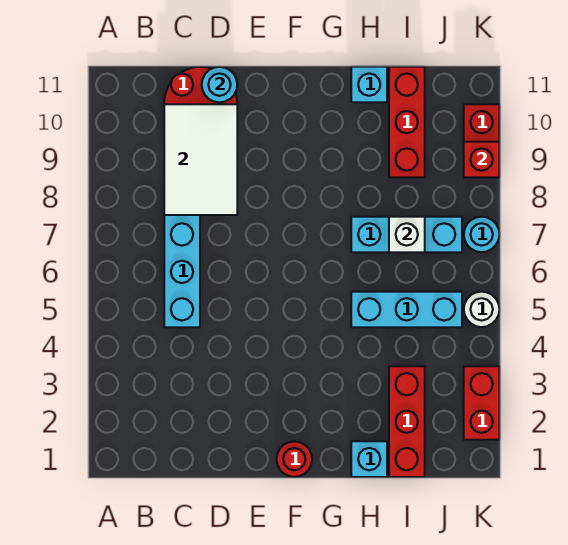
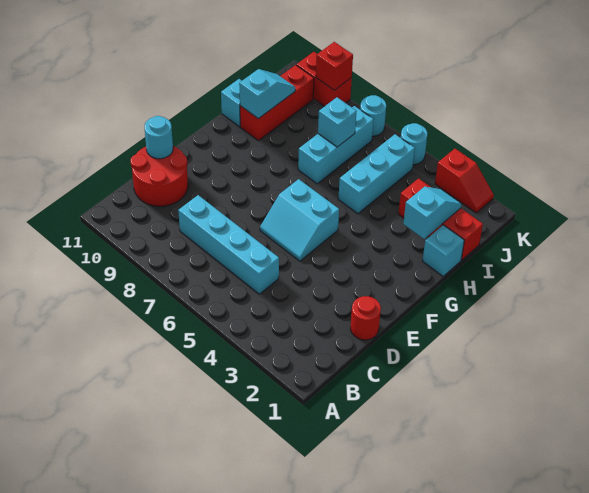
white tile C8:D10 level 2 -> none
none -> cyan slope E5:F6 level 1 top F
red round brick F1 level 1 -> red round brick D1 level 1
none -> cyan slope H2:I2 level 2 top H
none -> cyan slope H10:I10 level 2 top H
white brick I7 level 2 -> cyan brick I7 level 2
red brick I9:I11 level 1 -> red brick H10:J10 level 1
red brick K2:K3 level 1 -> red slope K2:K3 level 1 top 3
white round brick K5 level 1 -> cyan round brick K5 level 1

